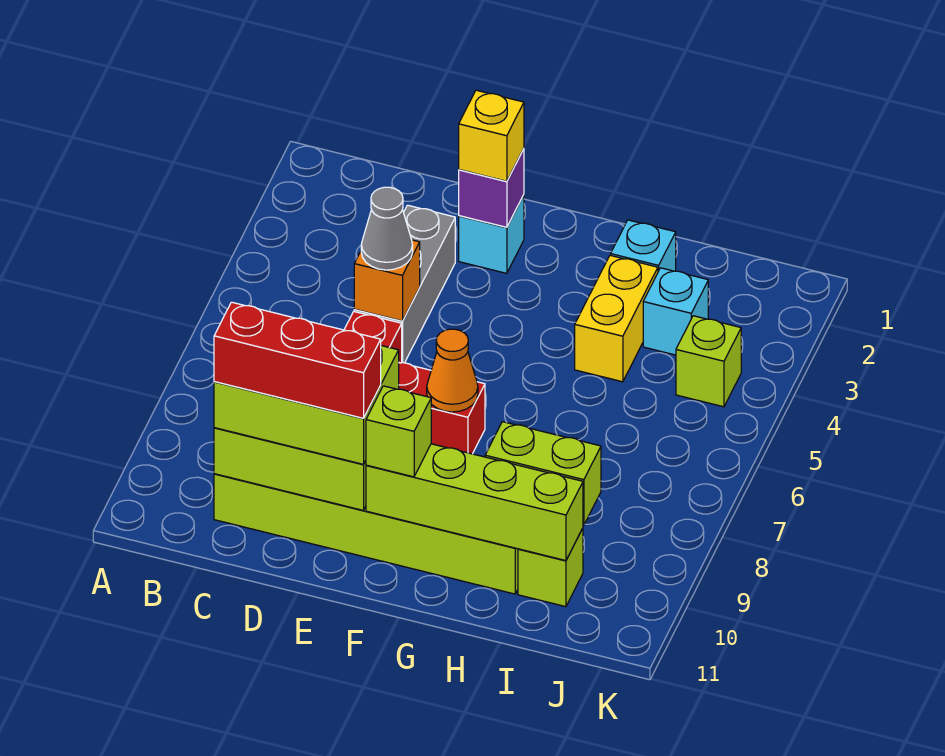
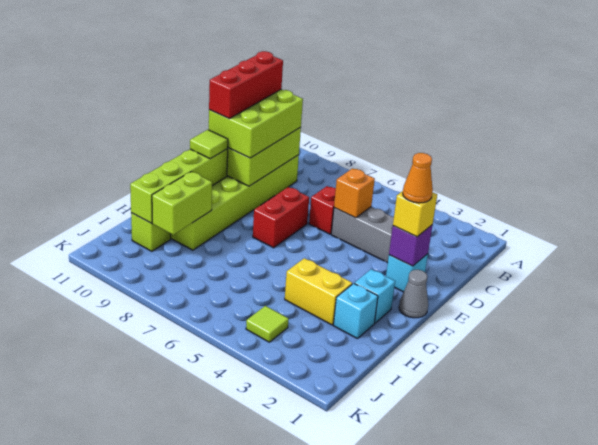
grey cone D5 level 3 -> grey cone F1 level 1
orange cone F7 level 2 -> orange cone E2 level 4
lime brick F10 level 3 -> lime tile F10 level 3
cyan brick I3 level 1 -> cyan brick G2 level 1
lime brick J4 level 1 -> lime tile J4 level 1

